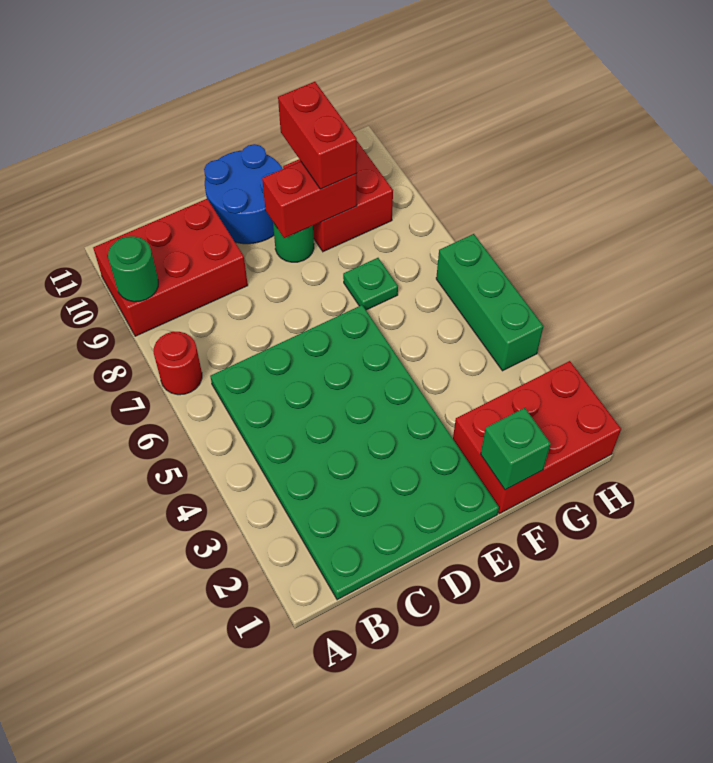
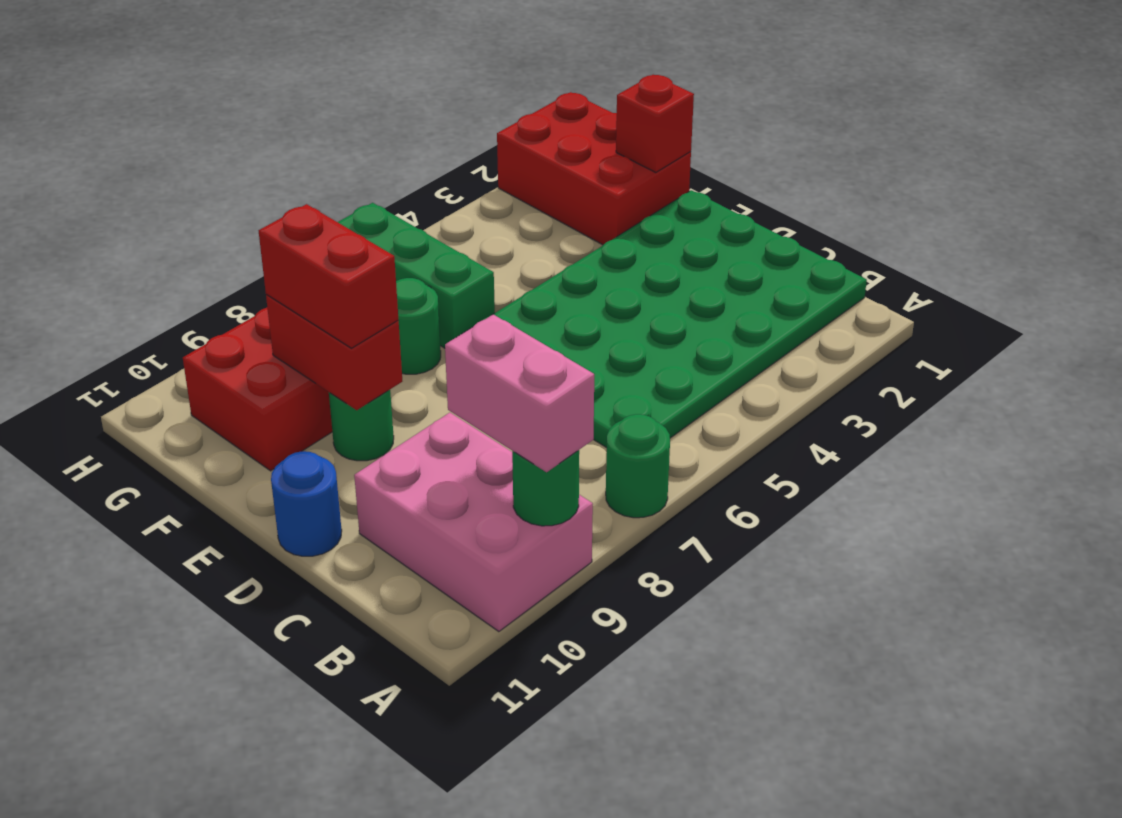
red round brick A7 level 1 -> green round brick A7 level 1
red brick A9:C10 level 1 -> pink brick A9:C10 level 1
none -> pink brick A9:B9 level 3
blue round brick D10:E11 level 1 -> blue round brick D11 level 1
green brick F1 level 2 -> red brick F1 level 2
green plate F7 level 1 -> green round brick F7 level 1
red brick F9:F10 level 3 -> red brick E9:F9 level 3
green brick H4:H6 level 1 -> green brick F6:H6 level 1

